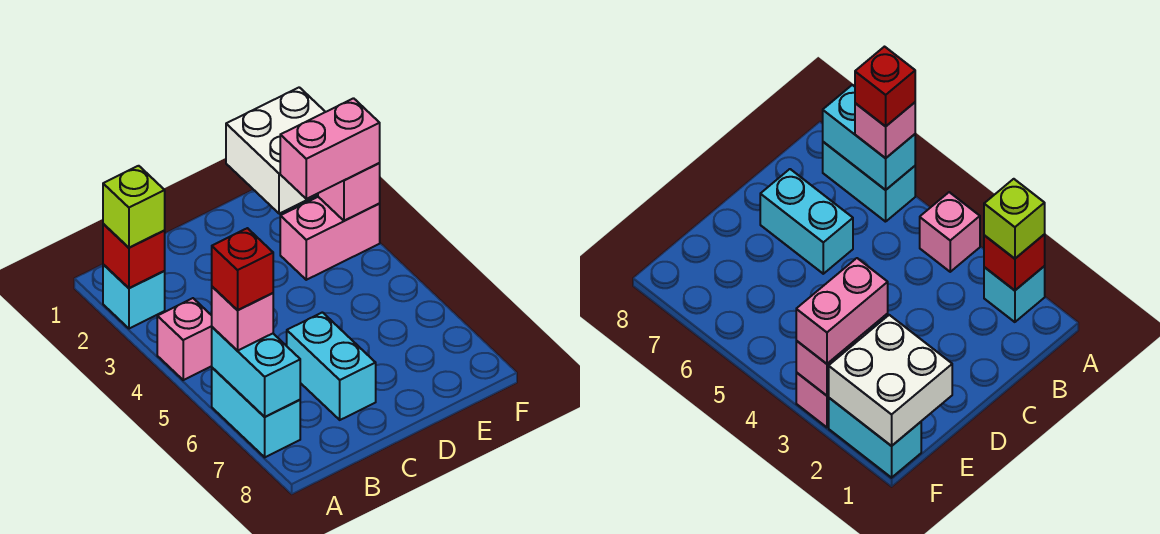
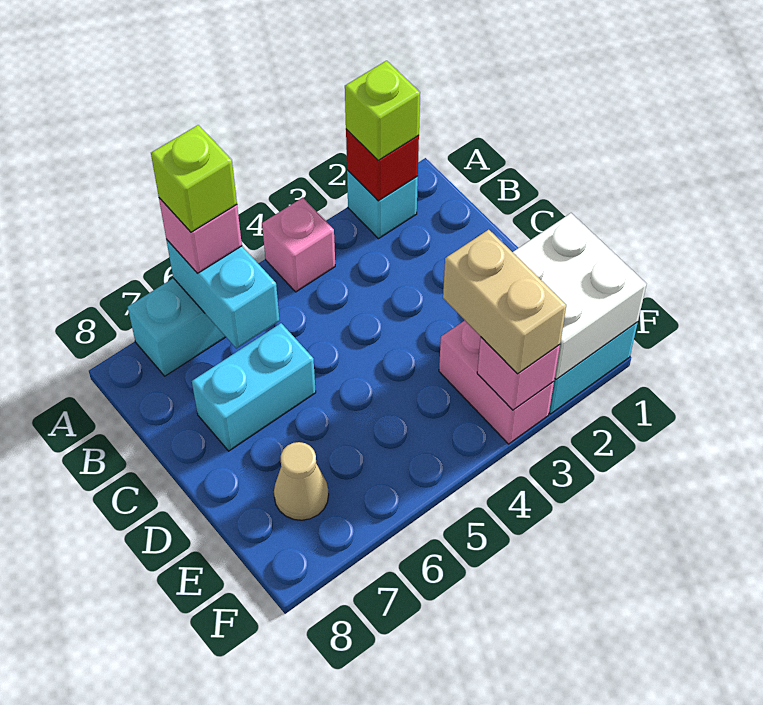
cyan brick A6:A7 level 2 -> cyan brick A6:B6 level 2
red brick A6 level 4 -> lime brick A6 level 4
pink brick E3:F3 level 3 -> tan brick E3:F3 level 3
none -> tan cone E7 level 1

